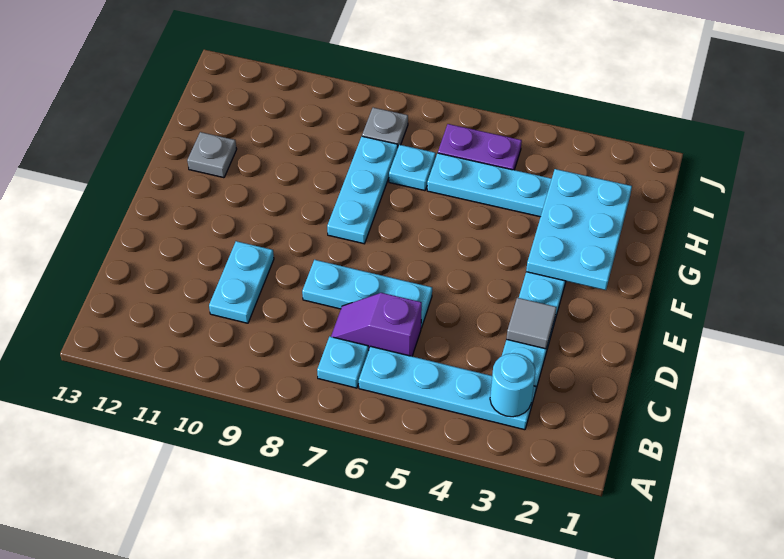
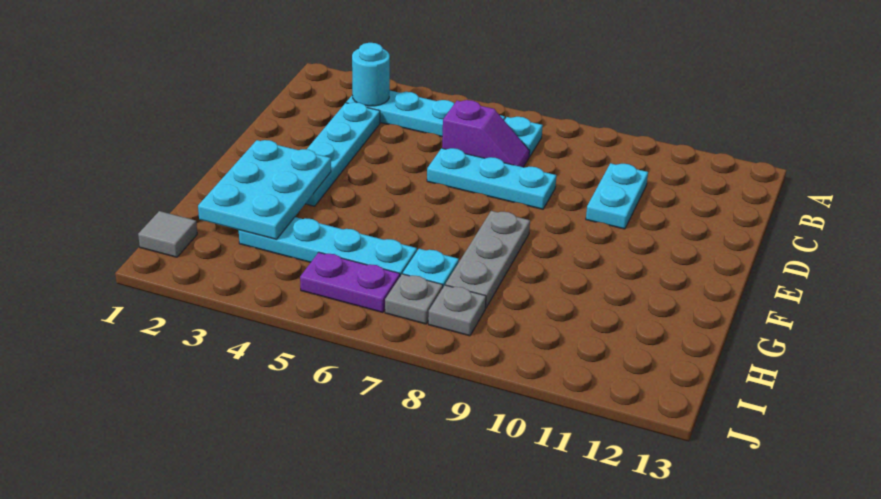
grey tile D3 level 2 -> grey tile I1 level 1
cyan plate F8:H8 level 1 -> grey plate F8:H8 level 1
grey plate G12 level 1 -> grey plate I7 level 1

